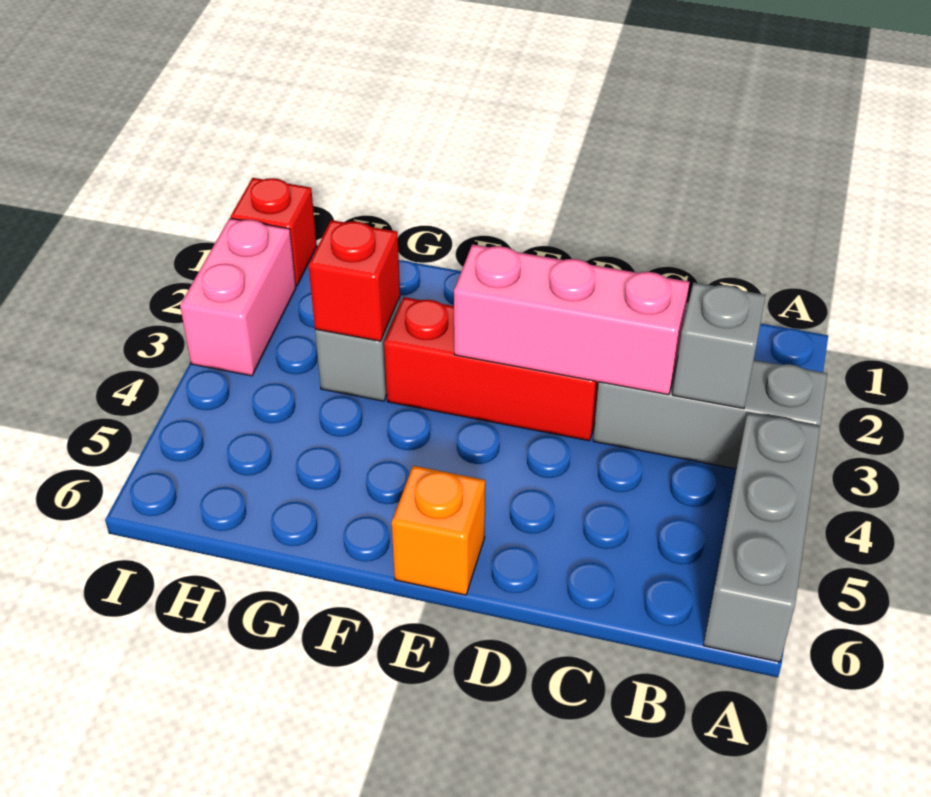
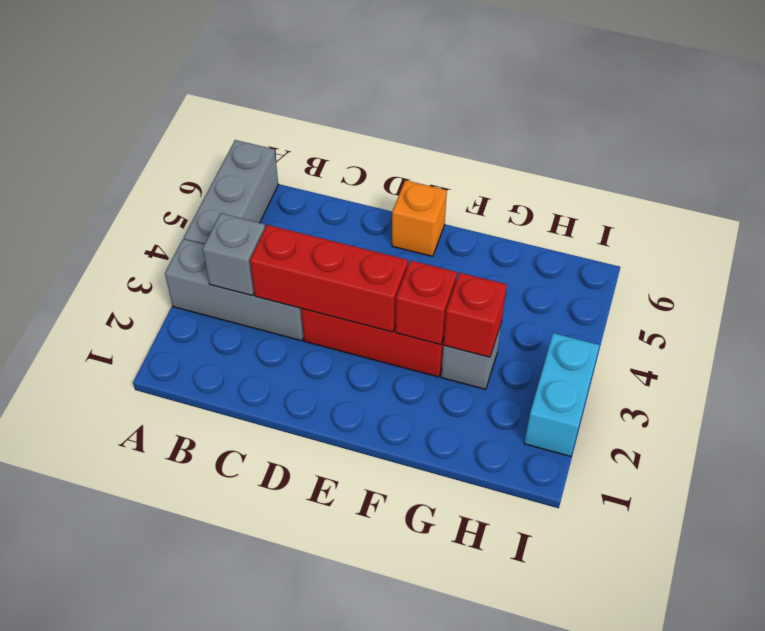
pink brick C3:E3 level 2 -> red brick C3:E3 level 2
red brick I1 level 1 -> red brick F3 level 2
pink brick I2:I3 level 1 -> cyan brick I2:I3 level 1

